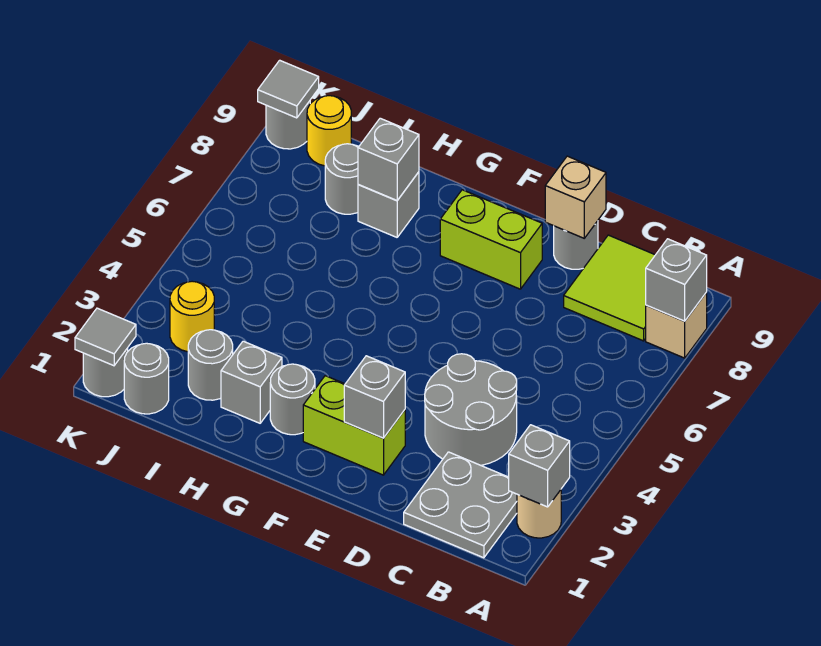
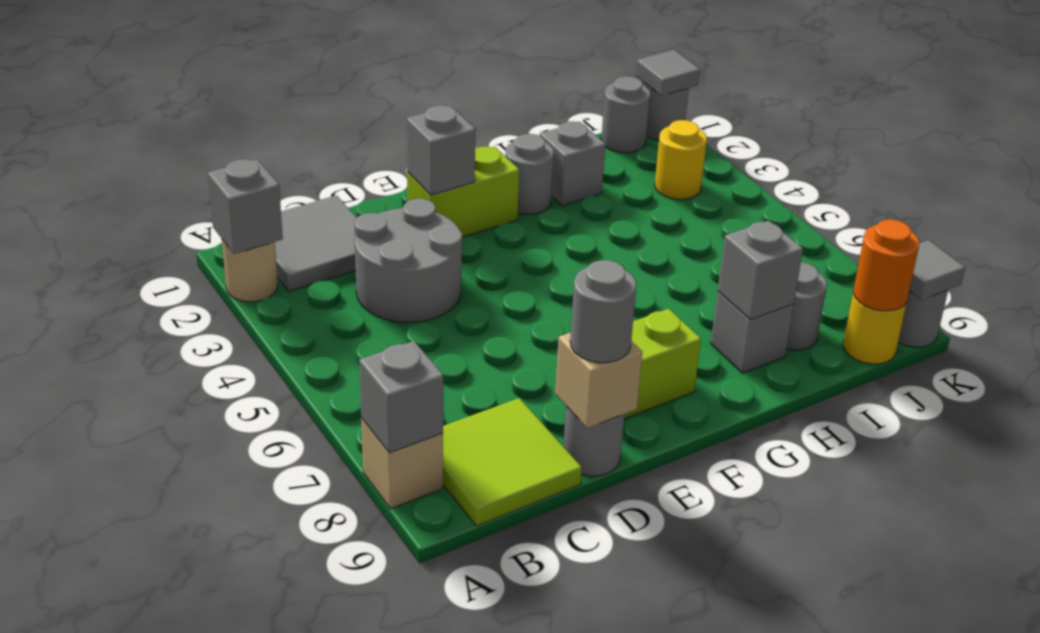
grey plate B1:C2 level 1 -> grey tile B1:C2 level 1
grey round brick I2 level 1 -> grey round brick D9 level 3
none -> orange round brick J9 level 2

